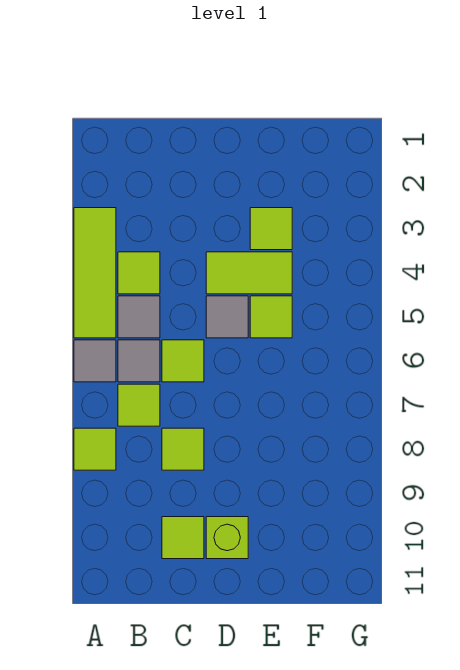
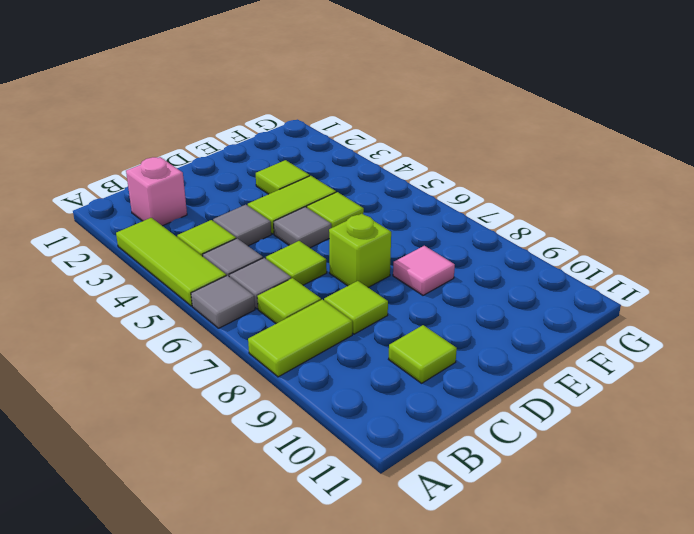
lime tile A8 level 1 -> lime tile A8:B8 level 1
none -> pink brick B2 level 1
none -> grey tile C4 level 1
lime brick D10 level 1 -> lime brick D7 level 1
none -> pink tile E8 level 1

